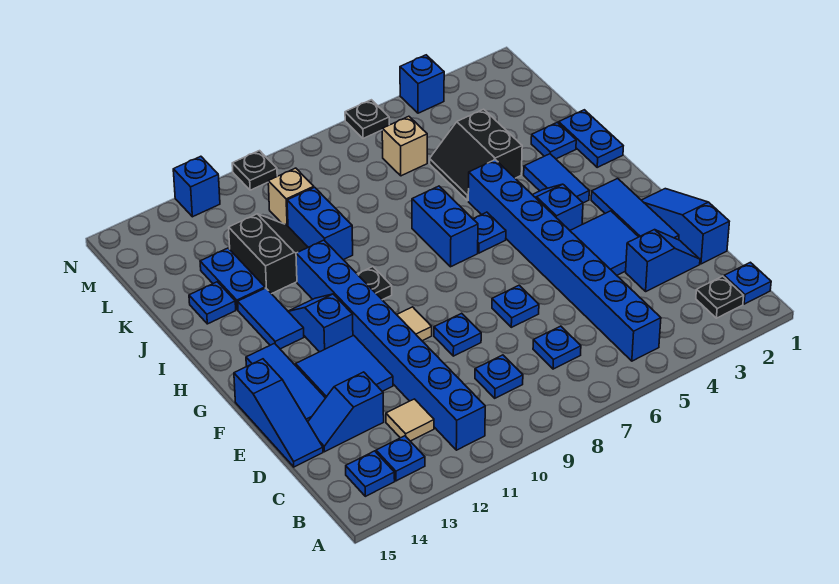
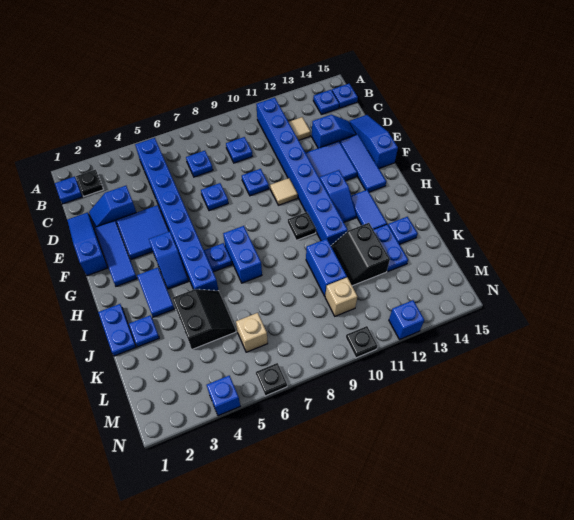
blue plate B13 level 1 -> blue plate B15 level 1
blue slope D1:F1 level 1 top D -> blue slope D1:F1 level 1 top F

